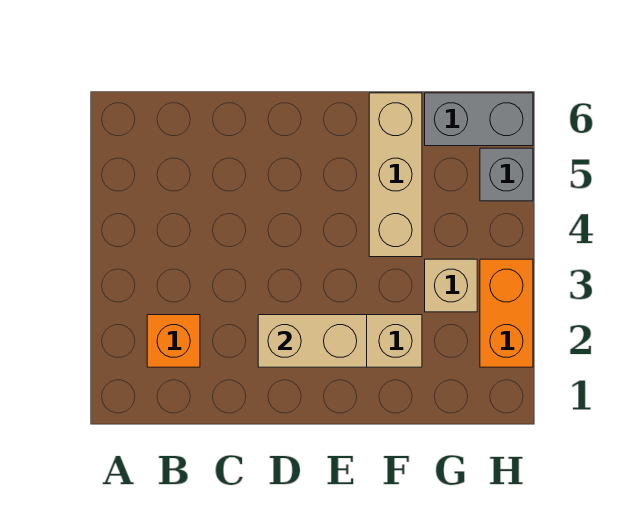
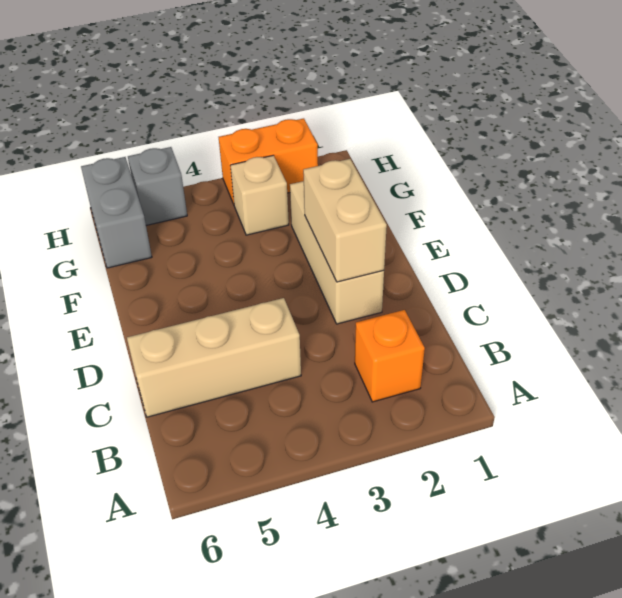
tan brick F4:F6 level 1 -> tan brick C4:C6 level 1

